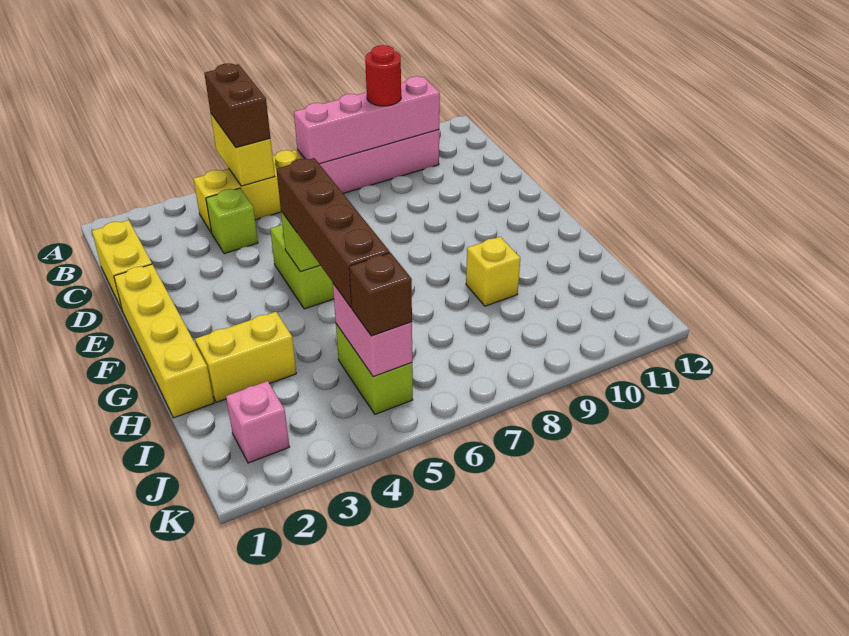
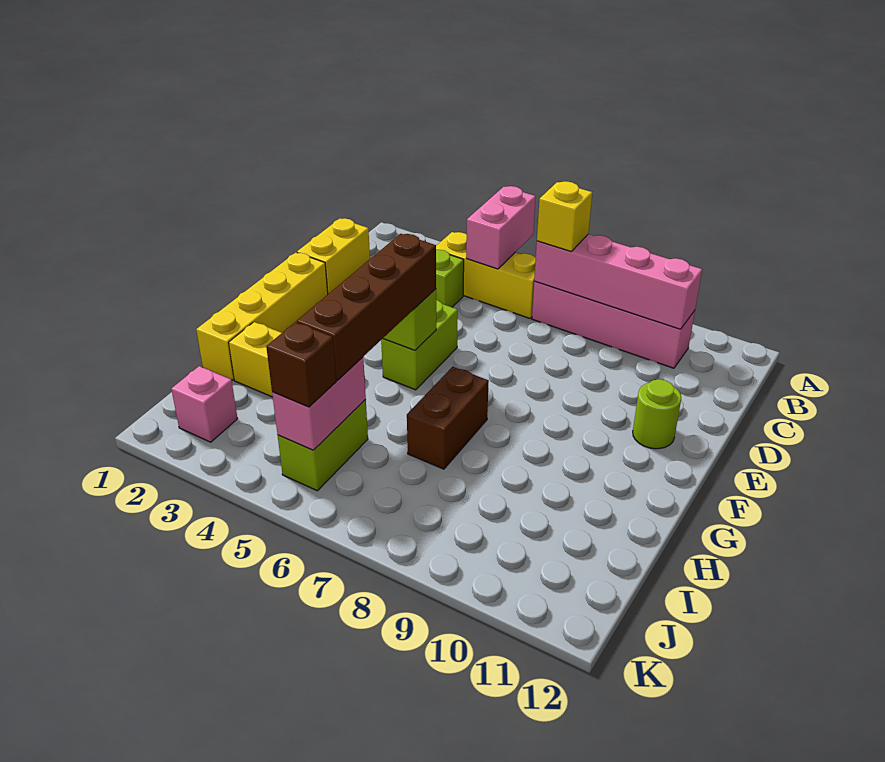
yellow brick A5:B5 level 2 -> pink brick A5:B5 level 2
brown brick A5:B5 level 3 -> brown brick G7:H7 level 1
red round brick B9 level 3 -> none
none -> lime round brick E11 level 1
yellow brick H9 level 1 -> yellow brick B7 level 3

